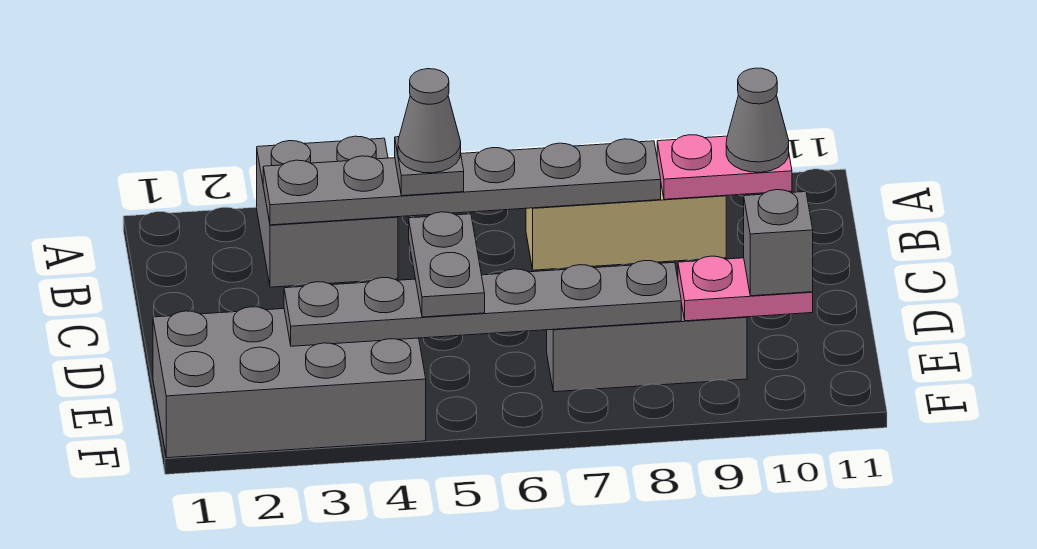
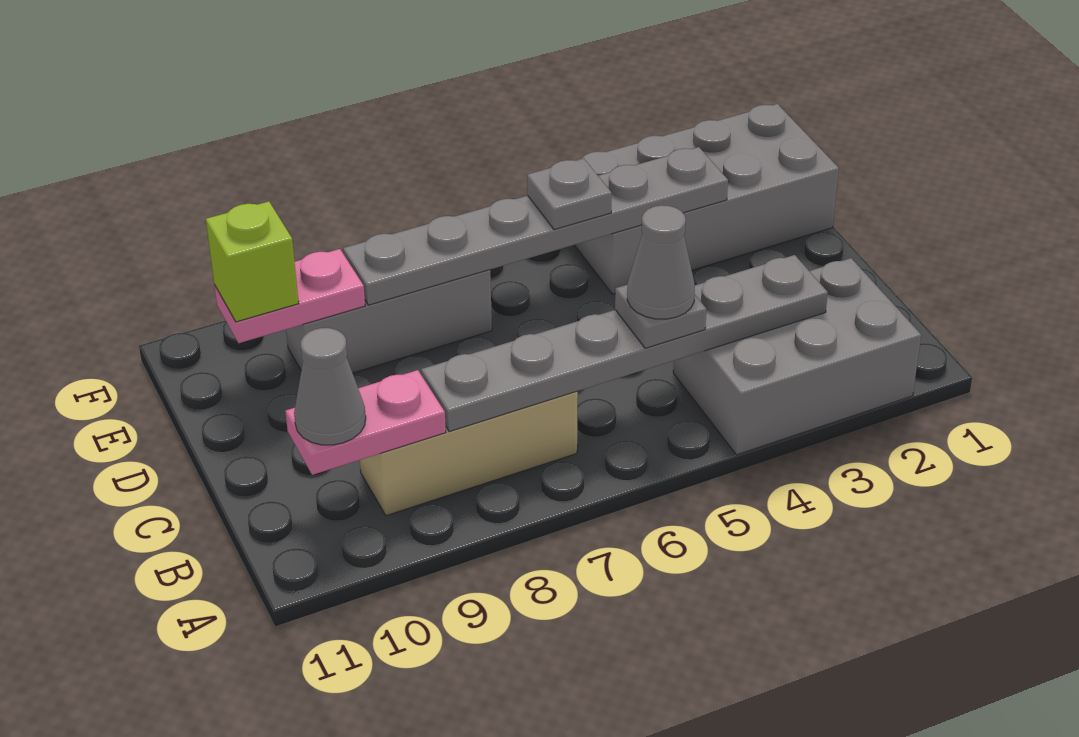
grey brick A3:B4 level 1 -> grey brick A2:B4 level 1
grey plate D5:E5 level 3 -> grey plate E5 level 3
grey brick E10 level 3 -> lime brick E10 level 3

